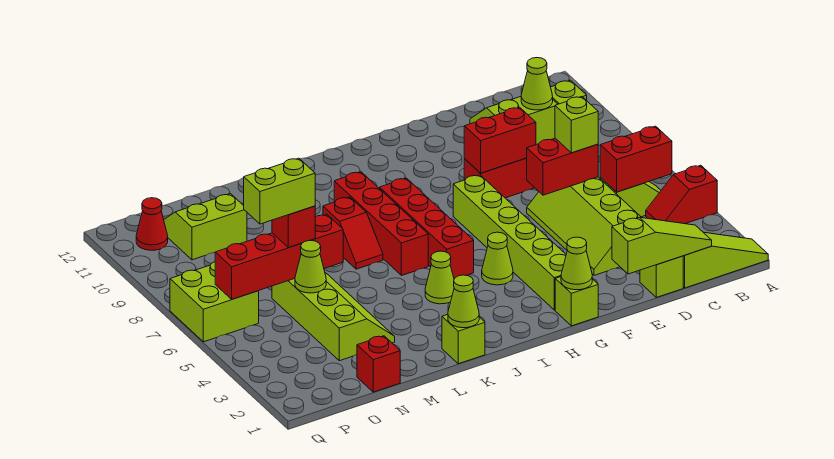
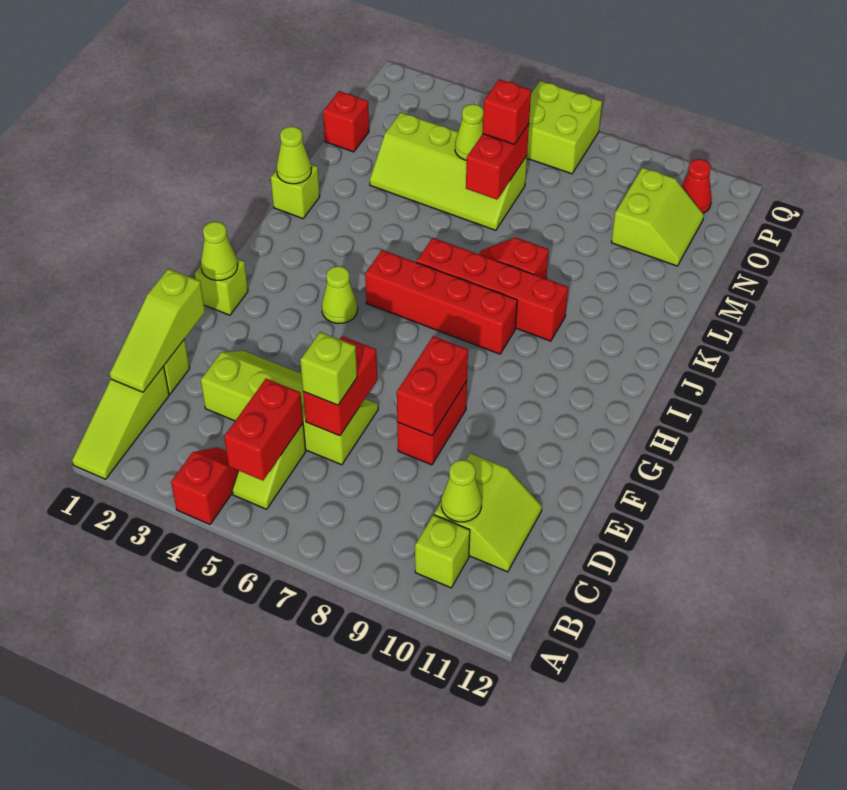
lime brick G2:G7 level 1 -> none
lime cone J4 level 1 -> none
red brick M6:P6 level 2 -> red brick M6:N6 level 2
lime brick N6:O6 level 4 -> none

